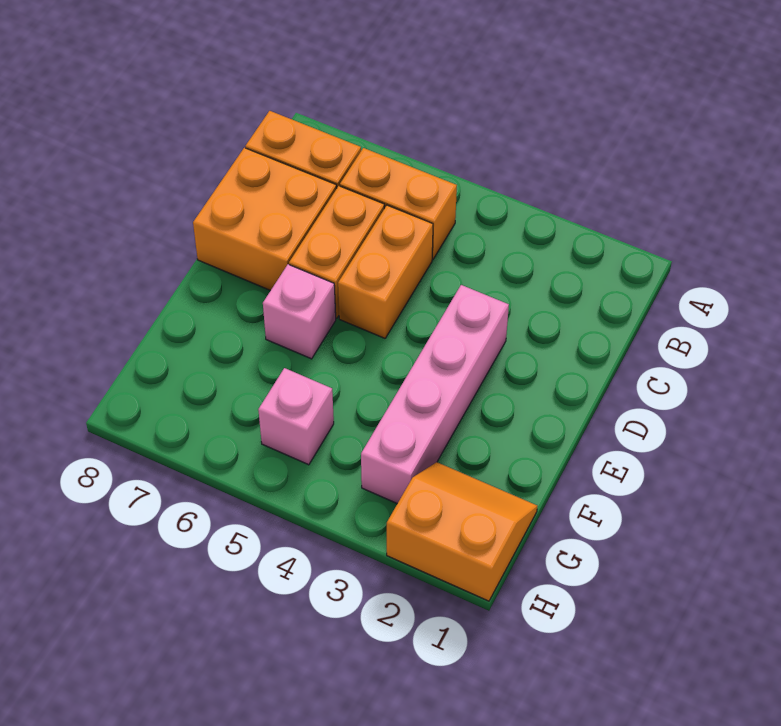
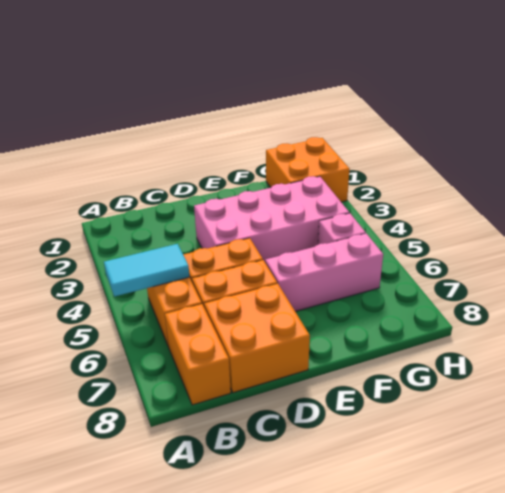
none -> cyan tile A5:B5 level 2
pink brick D3:G3 level 1 -> pink brick D3:G4 level 1
pink brick E6 level 1 -> pink brick E6:G6 level 1
orange slope G1:H2 level 1 top H -> orange brick G1:H2 level 1

